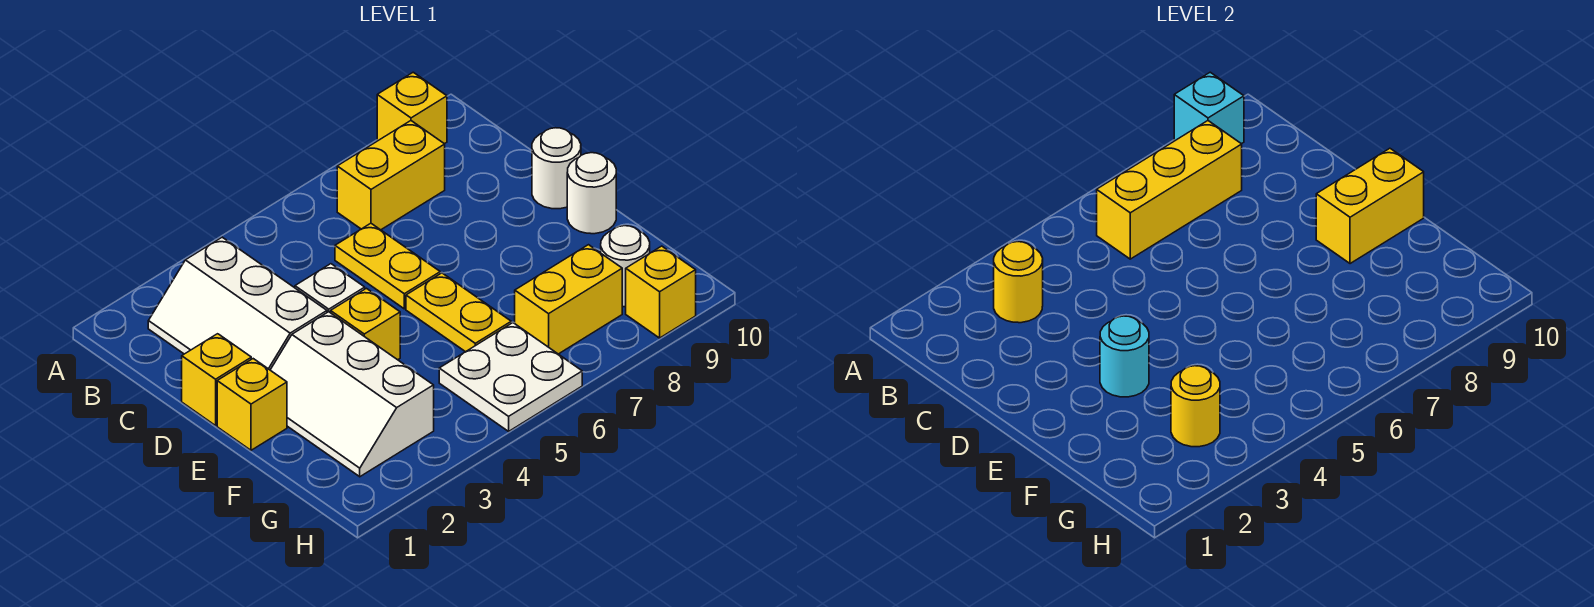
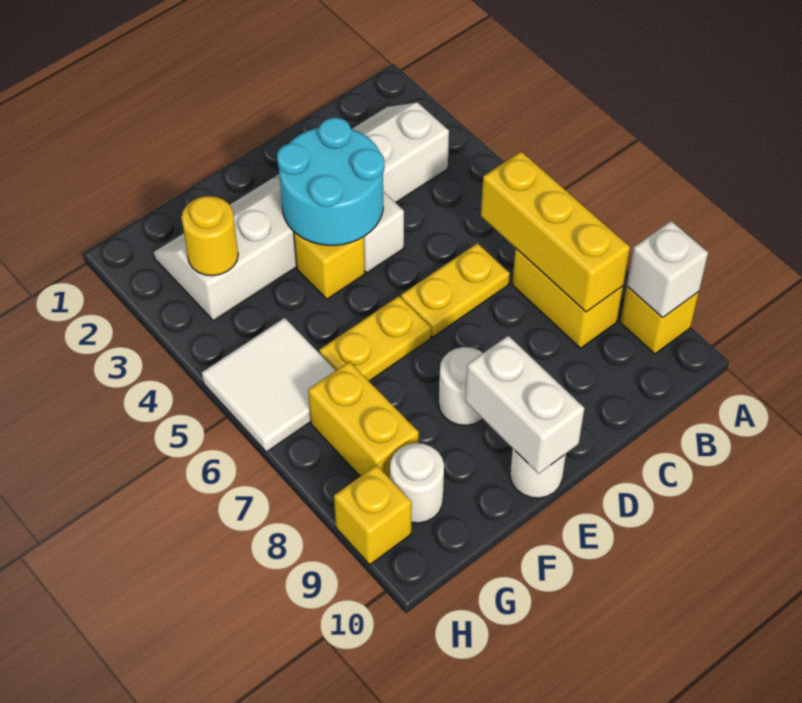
cyan brick A9 level 2 -> white brick A9 level 2
yellow round brick B3 level 2 -> none
yellow brick D1 level 1 -> none
white round brick D10 level 1 -> white round brick E8 level 1
yellow brick E1 level 1 -> none
cyan round brick E3 level 2 -> cyan round brick D3:E4 level 2
yellow brick E9:E10 level 2 -> white brick E9:E10 level 2
white plate G5:H6 level 1 -> white tile G5:H6 level 1

